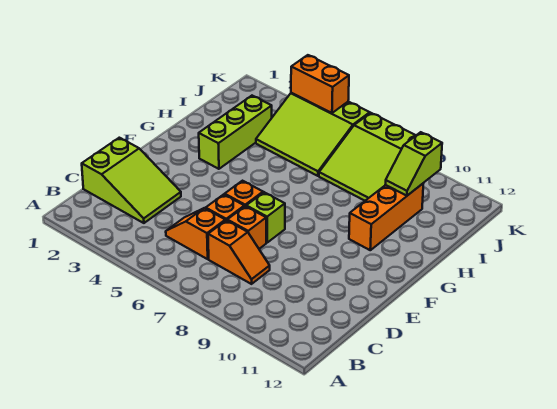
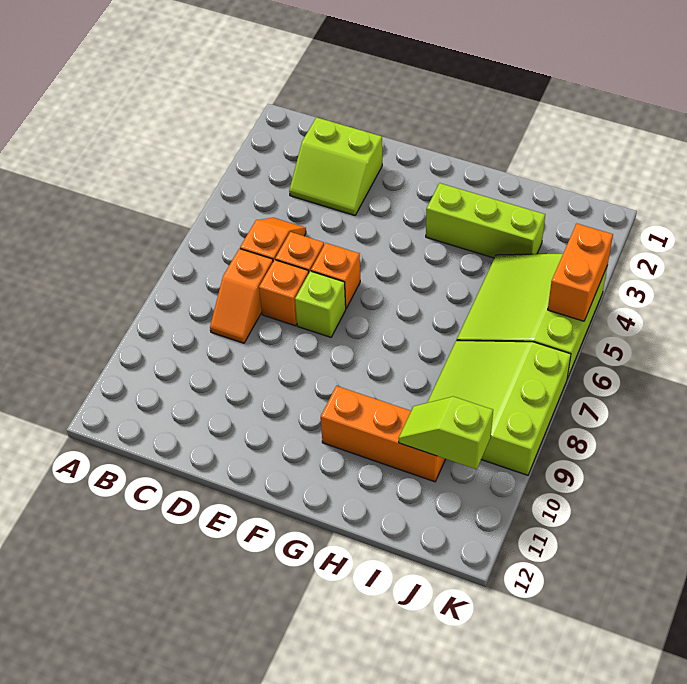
lime slope C1:D3 level 1 top 1 -> lime slope C2:D3 level 1 top 2

